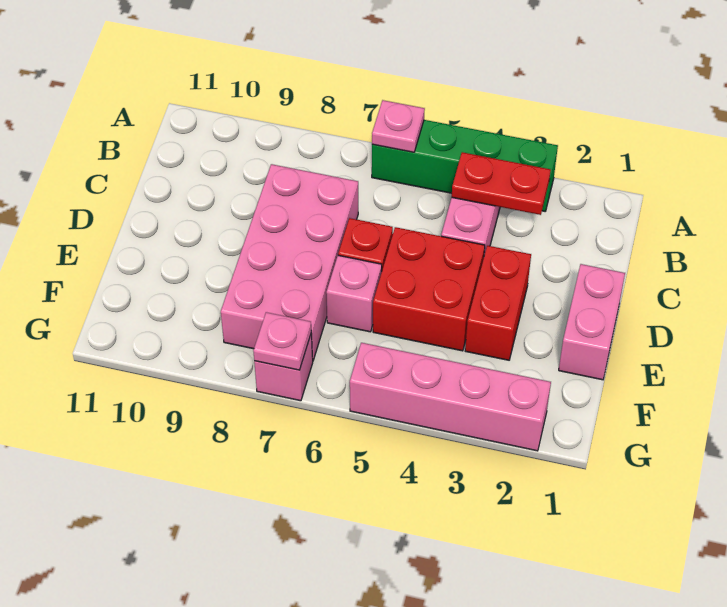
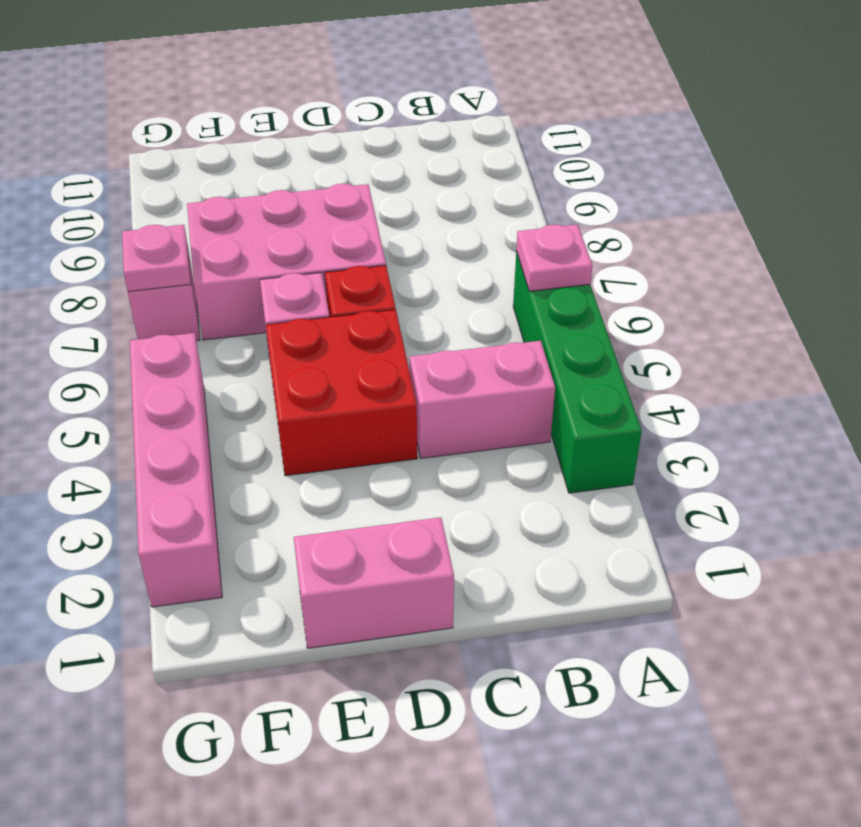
red plate B3:B4 level 2 -> none
pink brick C7:F8 level 1 -> pink brick D7:F8 level 1
red brick D3:E3 level 1 -> none

